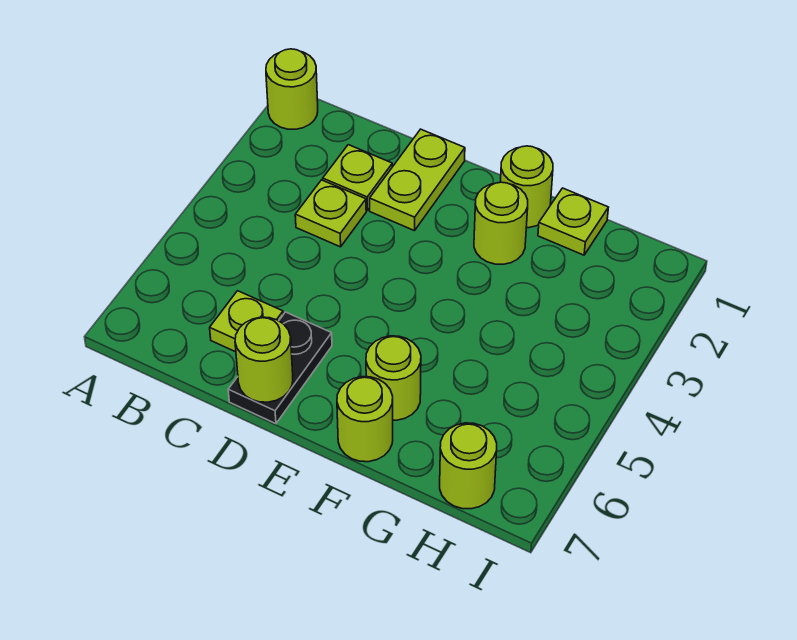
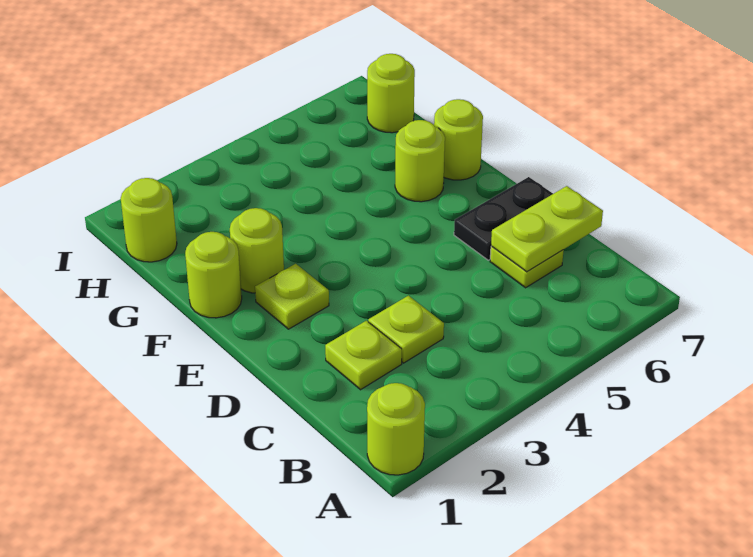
lime plate D1:D2 level 1 -> lime plate C6:C7 level 2
lime round brick D7 level 2 -> lime round brick H1 level 1
lime plate G1 level 1 -> lime plate E2 level 1

